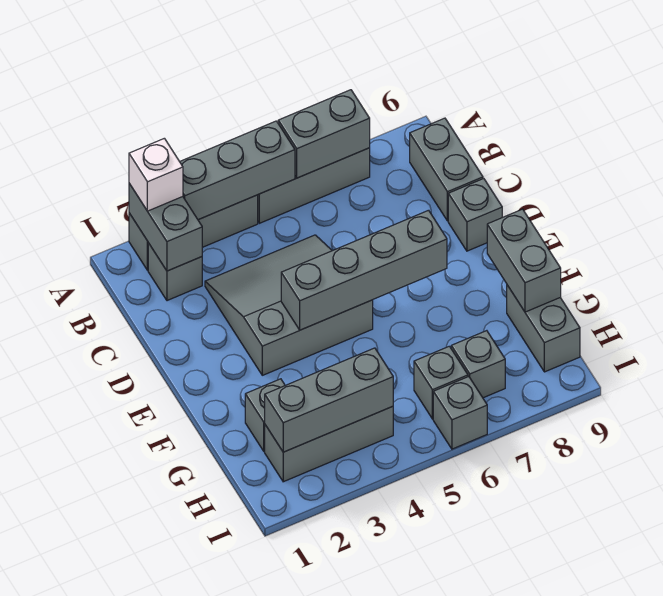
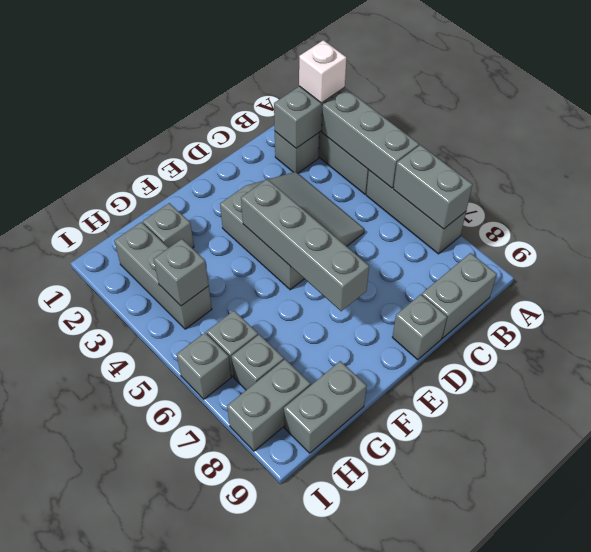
grey brick F9:G9 level 2 -> grey brick H8:I8 level 1
grey brick H2:H4 level 2 -> grey brick H4 level 2

